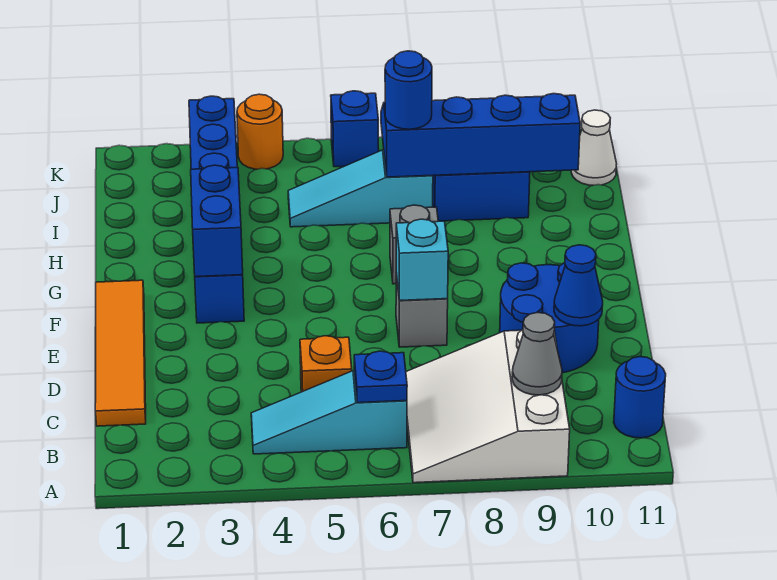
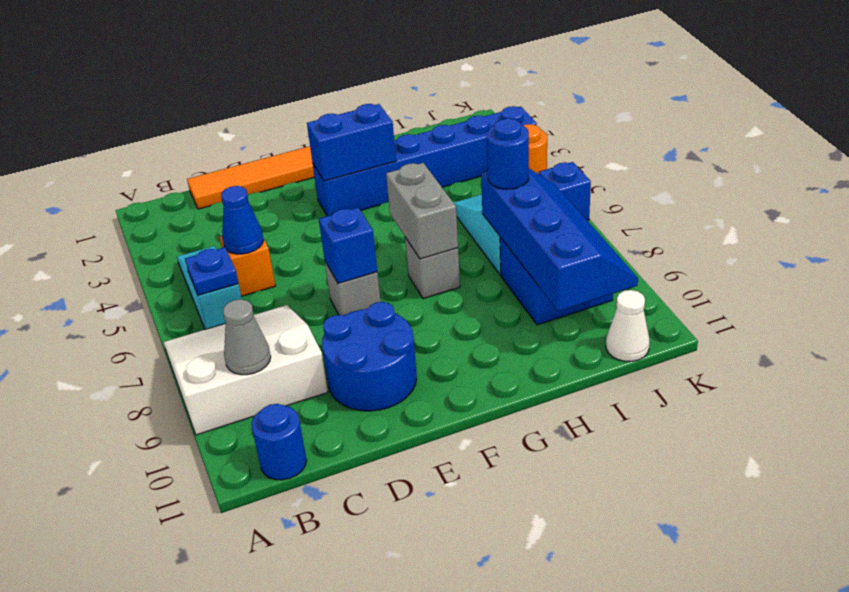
blue cone D10 level 2 -> blue cone C5 level 2
cyan brick E7 level 2 -> blue brick E7 level 2
none -> grey brick G6:G7 level 2

